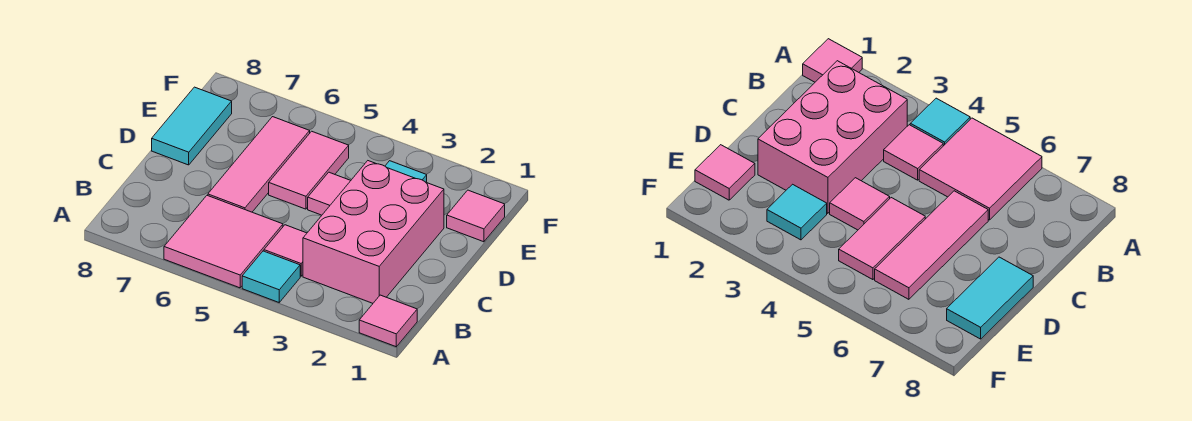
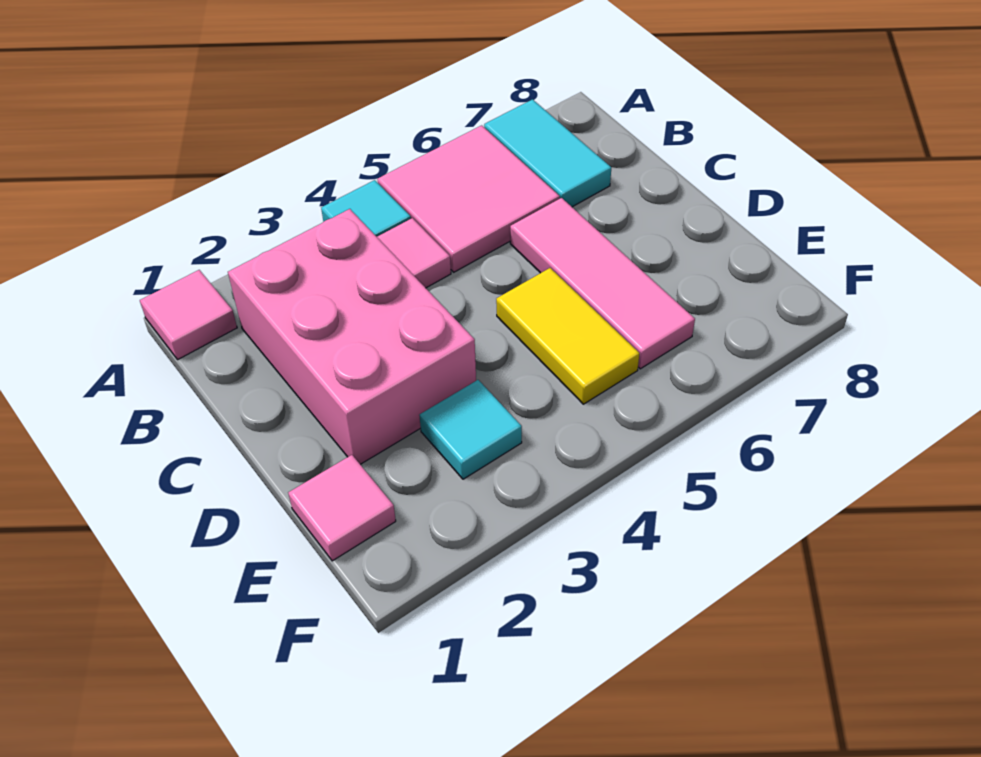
pink tile D4 level 1 -> none
pink tile D5:E5 level 1 -> yellow tile D5:E5 level 1
cyan tile D8:E8 level 1 -> cyan tile A7:B7 level 1

